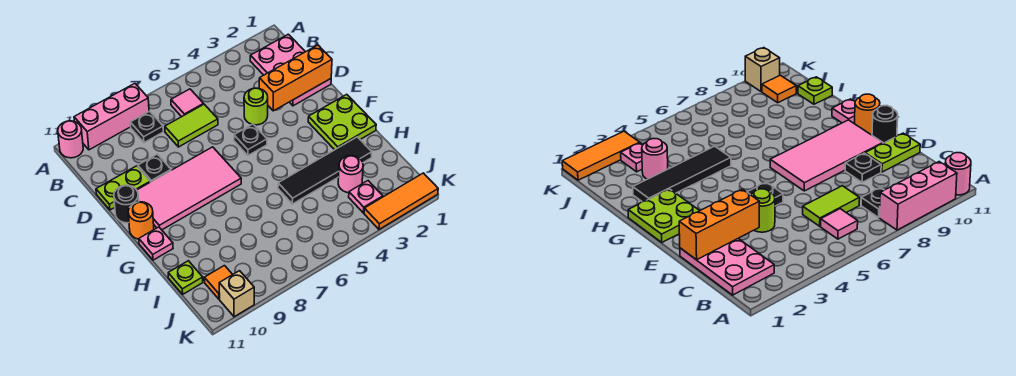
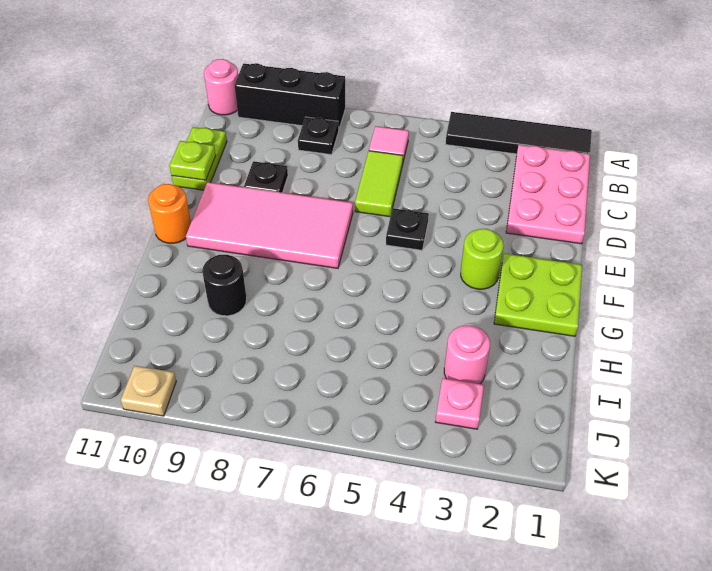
pink brick A8:A10 level 1 -> black brick A8:A10 level 1
lime tile C6:C7 level 1 -> lime tile C6:D6 level 1
orange brick D1:D3 level 2 -> none
lime round brick D4 level 1 -> lime round brick F3 level 1
lime plate D10:D11 level 1 -> lime plate C11:D11 level 1
black round brick E11 level 1 -> black round brick H9 level 1
pink plate G11 level 1 -> none
black tile H2:H5 level 1 -> black tile A1:A4 level 1
lime plate I11 level 1 -> lime plate D11 level 2
orange tile J10 level 1 -> none
orange tile K1:K3 level 1 -> none
tan brick K10 level 1 -> tan plate K10 level 1

